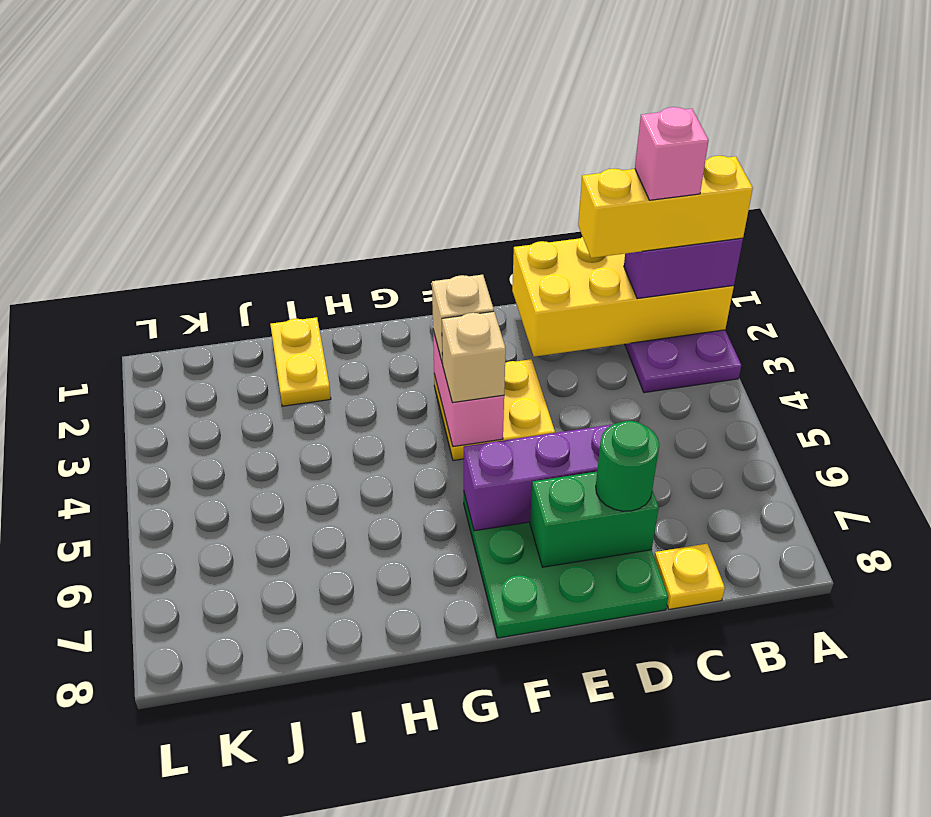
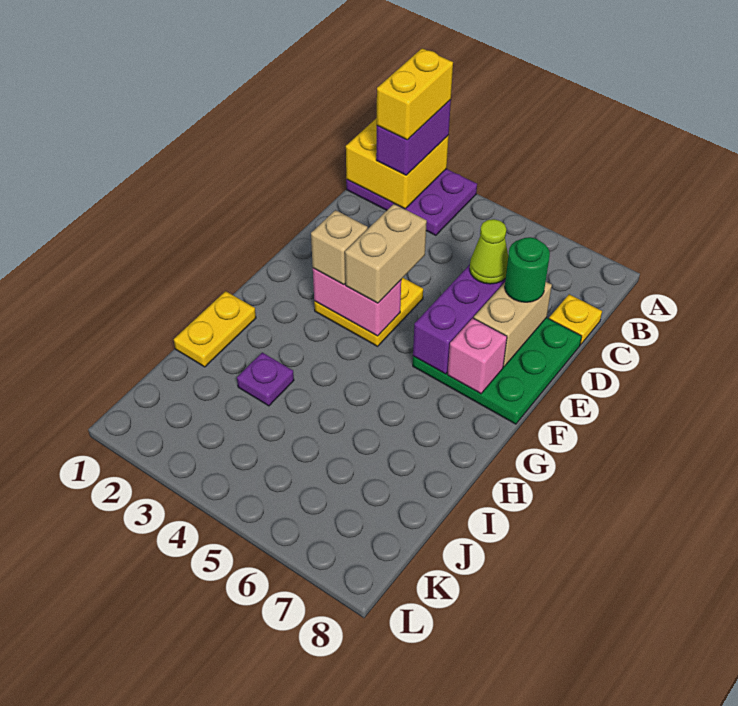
yellow brick A1:D2 level 2 -> yellow brick A1:B2 level 2
yellow brick A2:C2 level 4 -> yellow brick A2:B2 level 4
pink brick B2 level 5 -> pink brick F7 level 2
none -> lime cone D6 level 3
green brick D7:E7 level 2 -> tan brick D7:E7 level 2
tan brick F4 level 3 -> tan brick E4:F4 level 3
yellow plate I1:I2 level 1 -> yellow plate H1:I1 level 1
none -> purple plate I3 level 1

